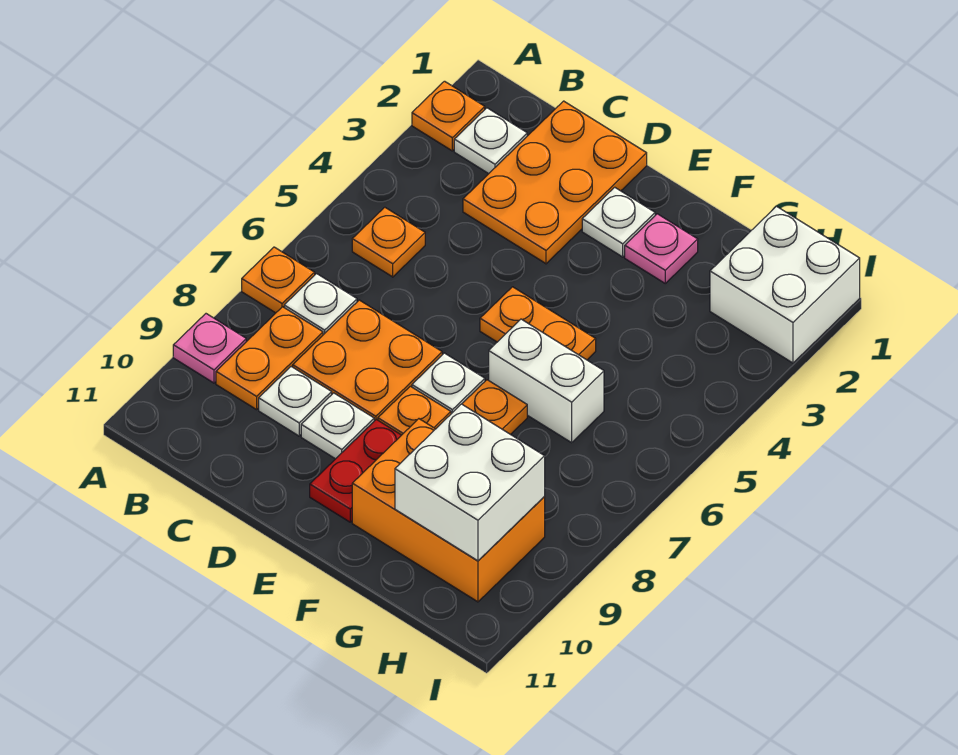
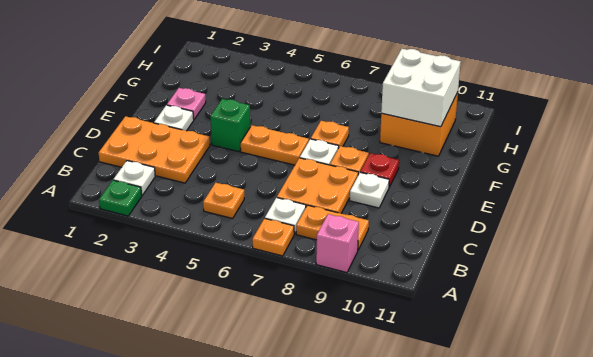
orange plate A2 level 1 -> green plate A2 level 1
pink plate A9 level 1 -> pink brick A9 level 1
white plate C9 level 1 -> none
none -> green brick E4 level 1
orange plate E5:F5 level 1 -> orange plate E5:E6 level 1
red plate E9:E10 level 1 -> red plate E9 level 1
white brick F6:G6 level 1 -> none
orange brick F9:H10 level 1 -> orange brick G9:H10 level 1
white brick H1:I2 level 1 -> none

